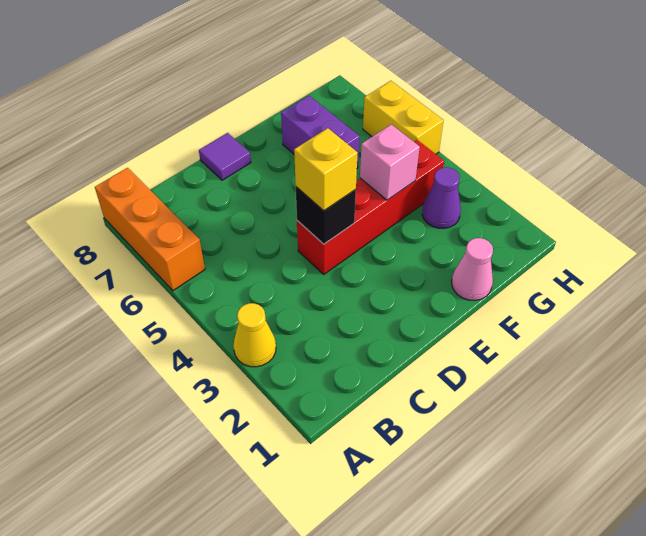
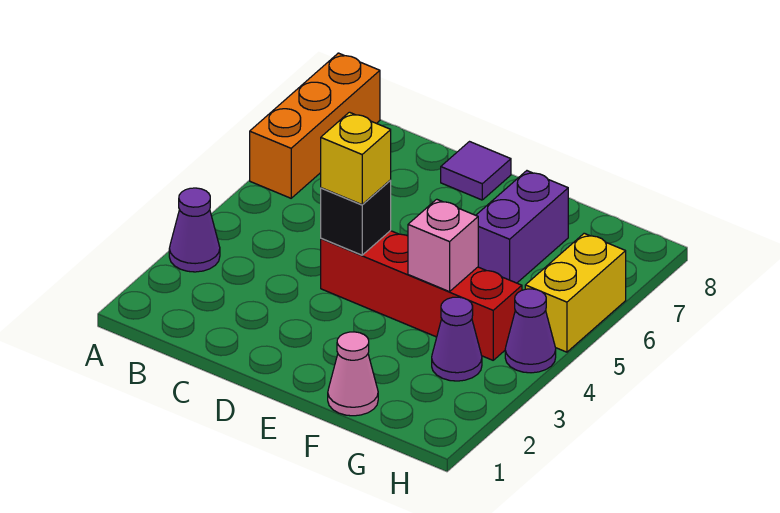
yellow cone A3 level 1 -> purple cone A3 level 1
none -> purple cone H4 level 1

